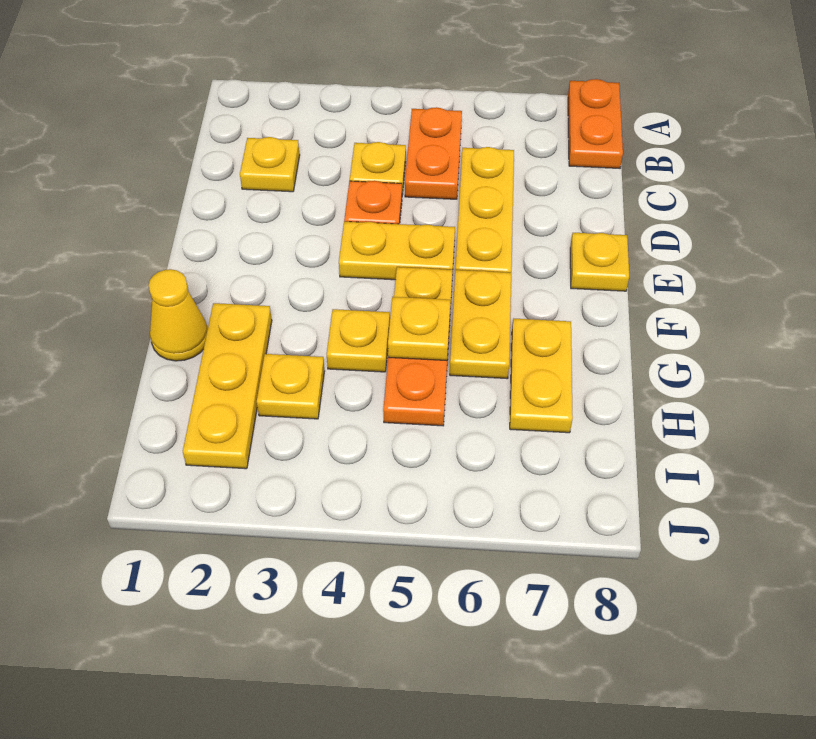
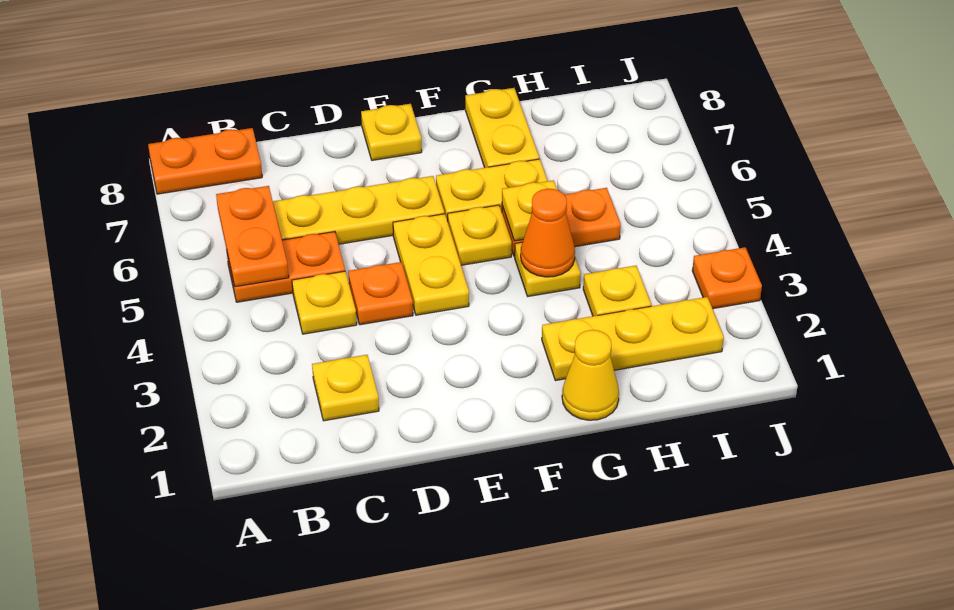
none -> orange plate B5:B6 level 2
none -> orange cone G4 level 2
yellow plate G7:H7 level 1 -> yellow plate G7:G8 level 1
none -> orange plate J3 level 1

